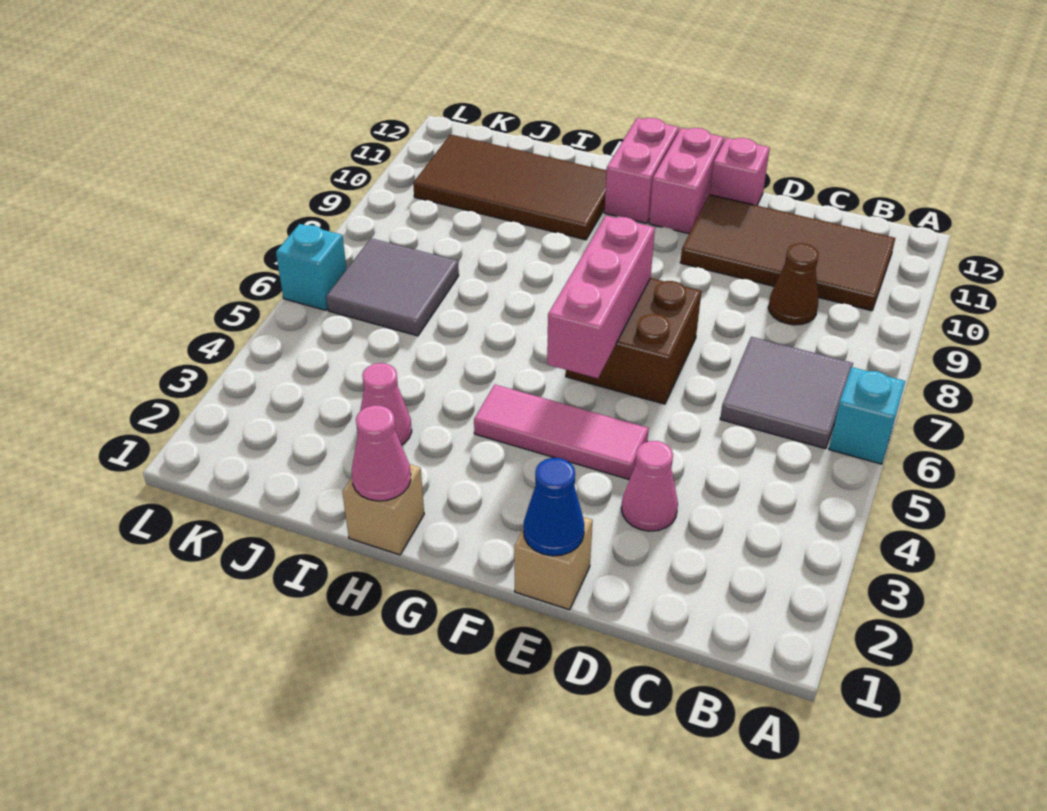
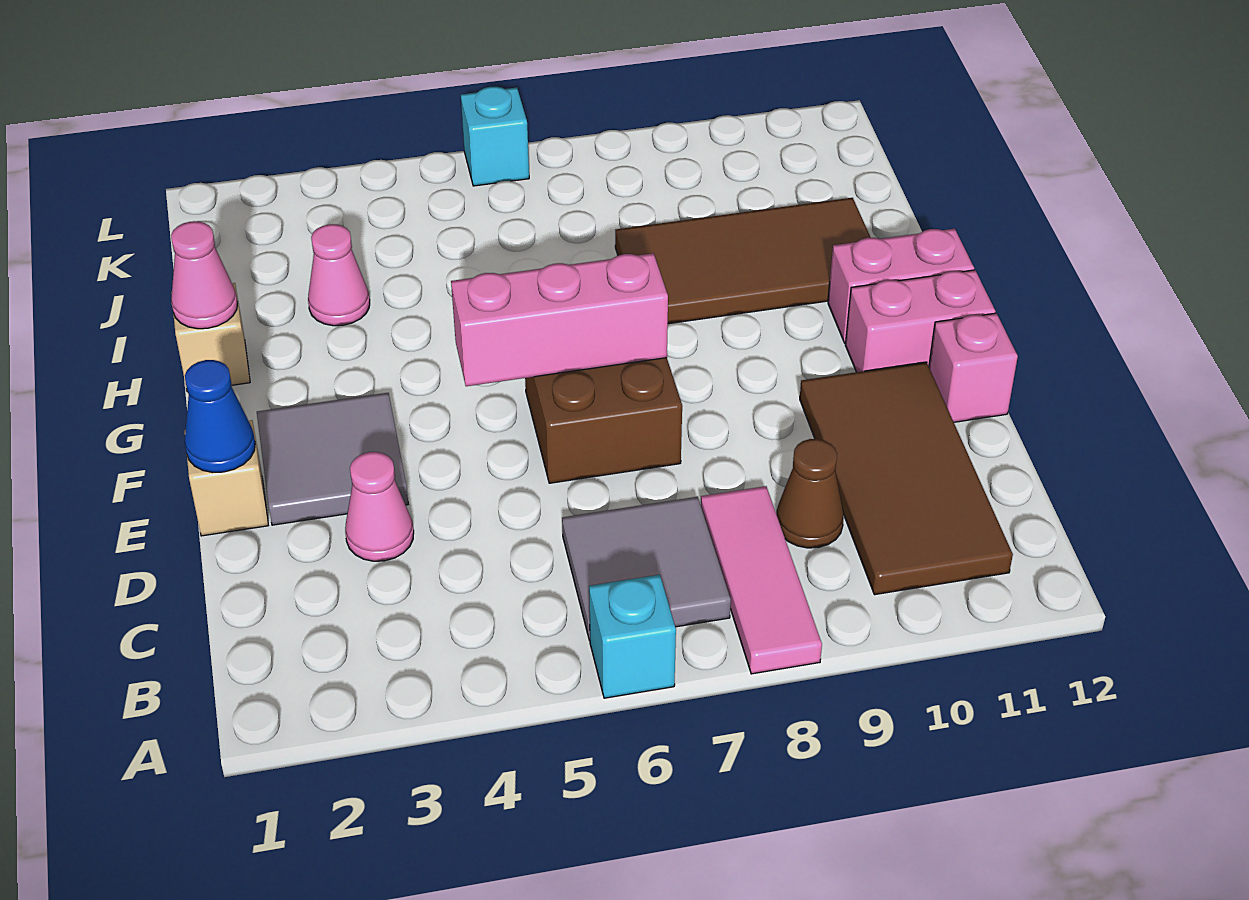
pink tile E4:G4 level 1 -> pink tile A8:C8 level 1
brown tile H10:K11 level 1 -> brown tile H8:I11 level 1
grey tile J6:K7 level 1 -> grey tile E2:F3 level 1

